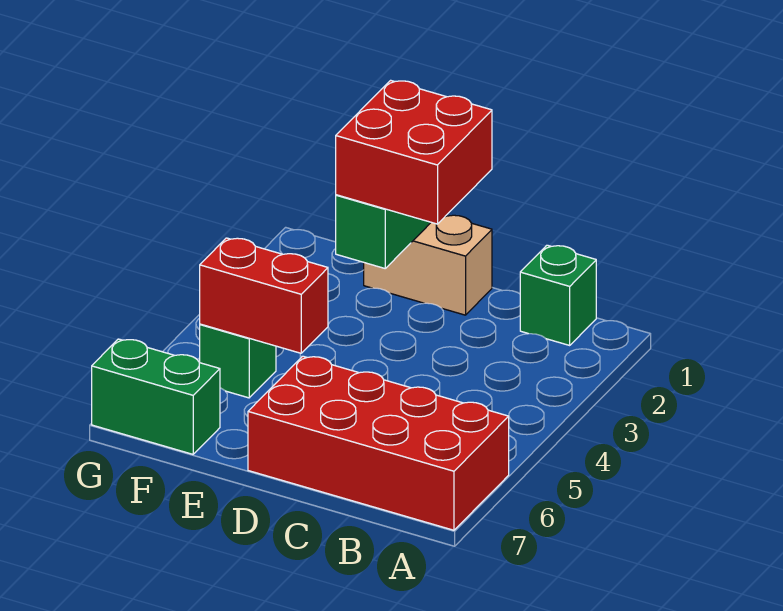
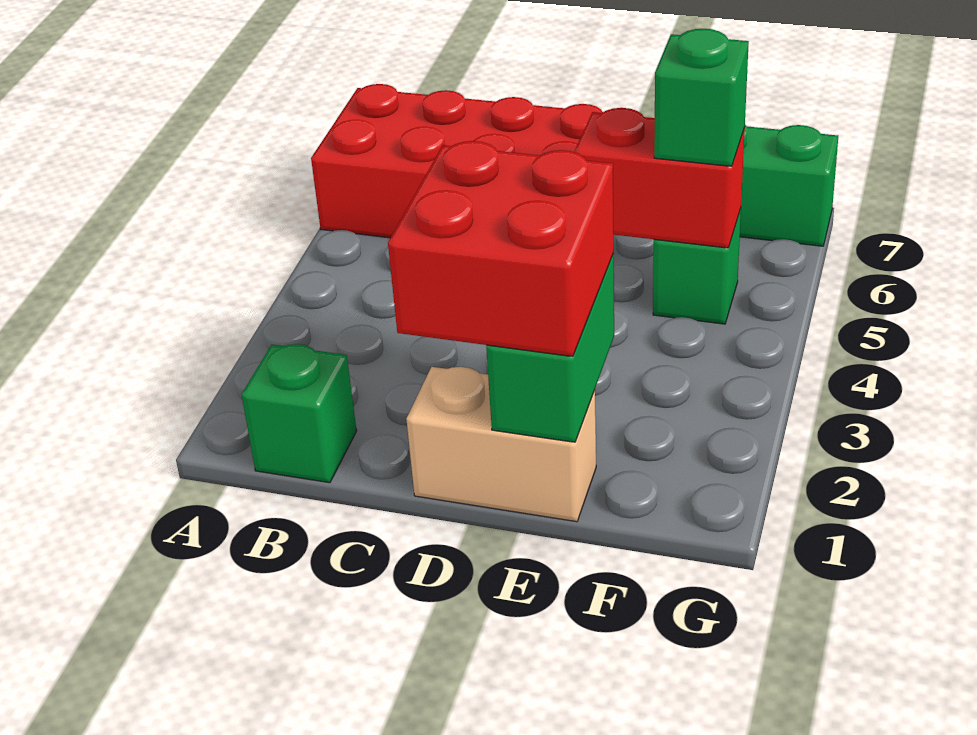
none -> green brick F5 level 3

